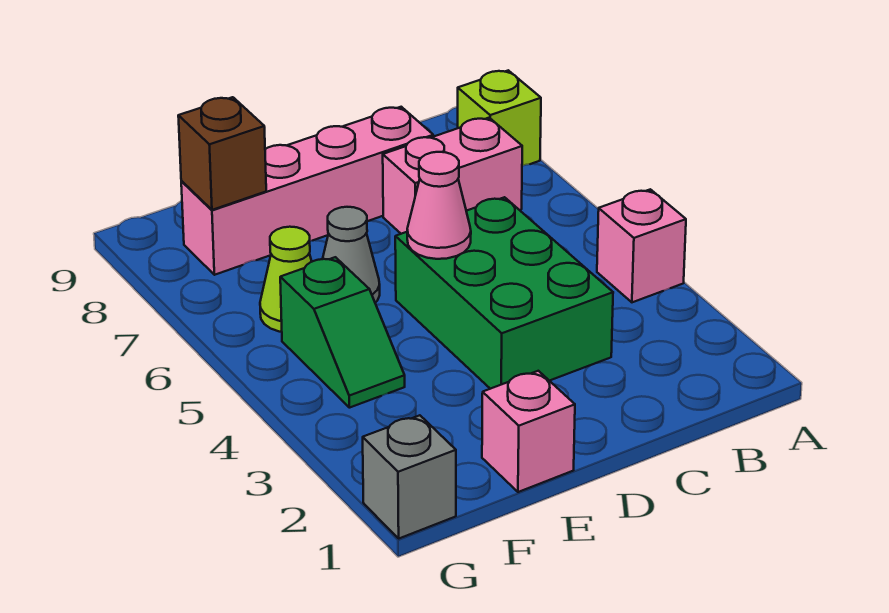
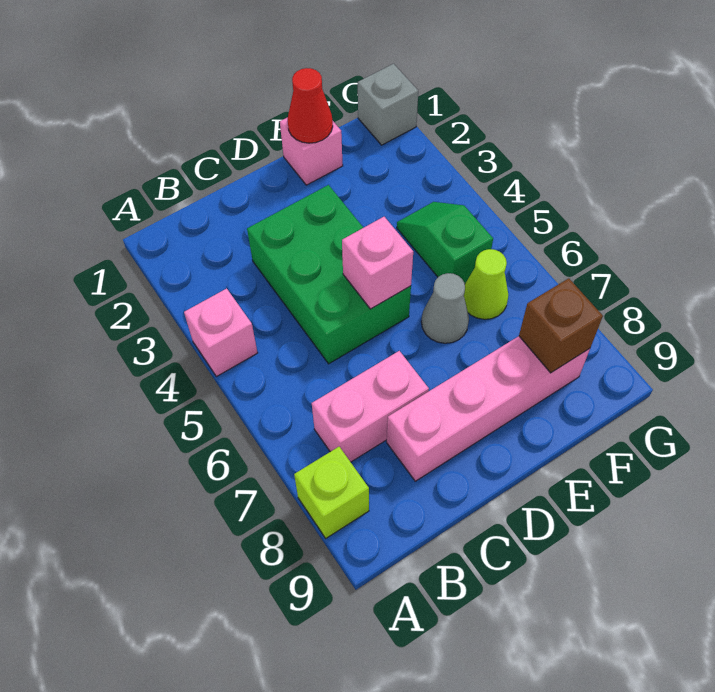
pink cone D5 level 2 -> pink brick D5 level 2
none -> red cone E1 level 2

